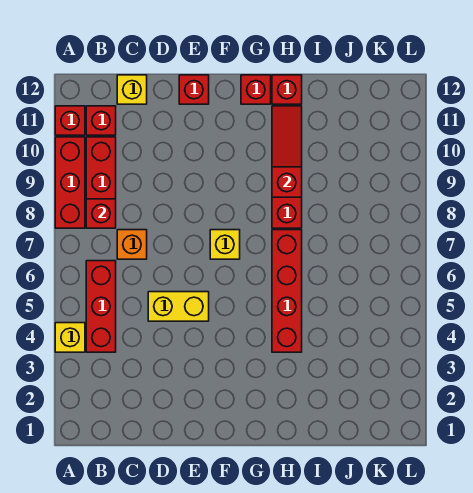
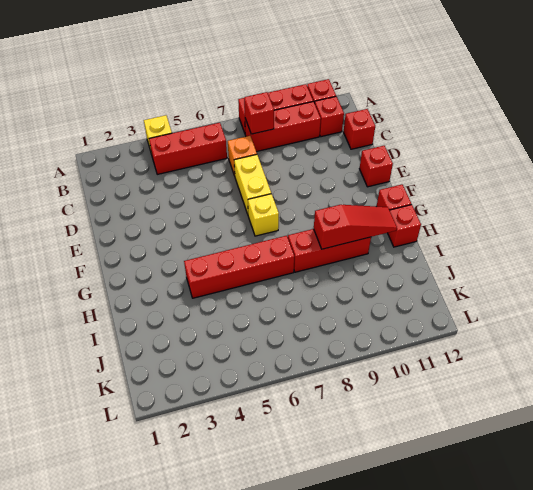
yellow brick C12 level 1 -> red brick C12 level 1
yellow brick D5:E5 level 1 -> yellow brick D7:E7 level 1

